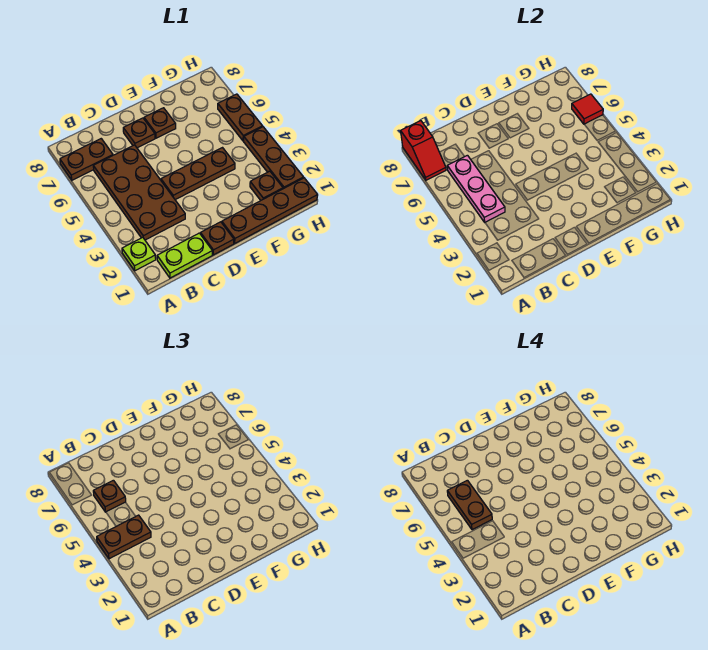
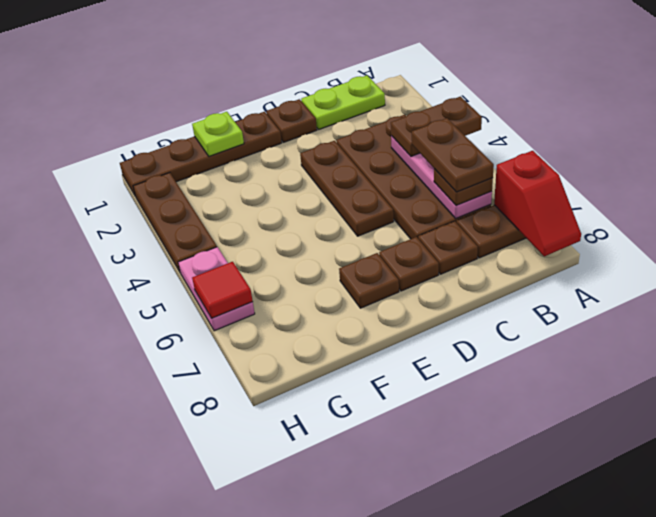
lime plate A2 level 1 -> lime plate F1 level 2
red slope A7:A8 level 2 top 8 -> red slope A7:A8 level 2 top 7
brown plate D4:F4 level 1 -> brown plate D3:D5 level 1
brown plate G2 level 1 -> brown plate C7 level 1
brown plate H5:H6 level 1 -> pink plate H5:H6 level 1

